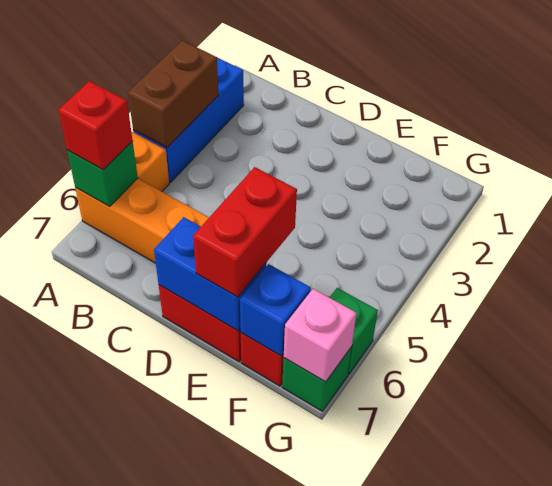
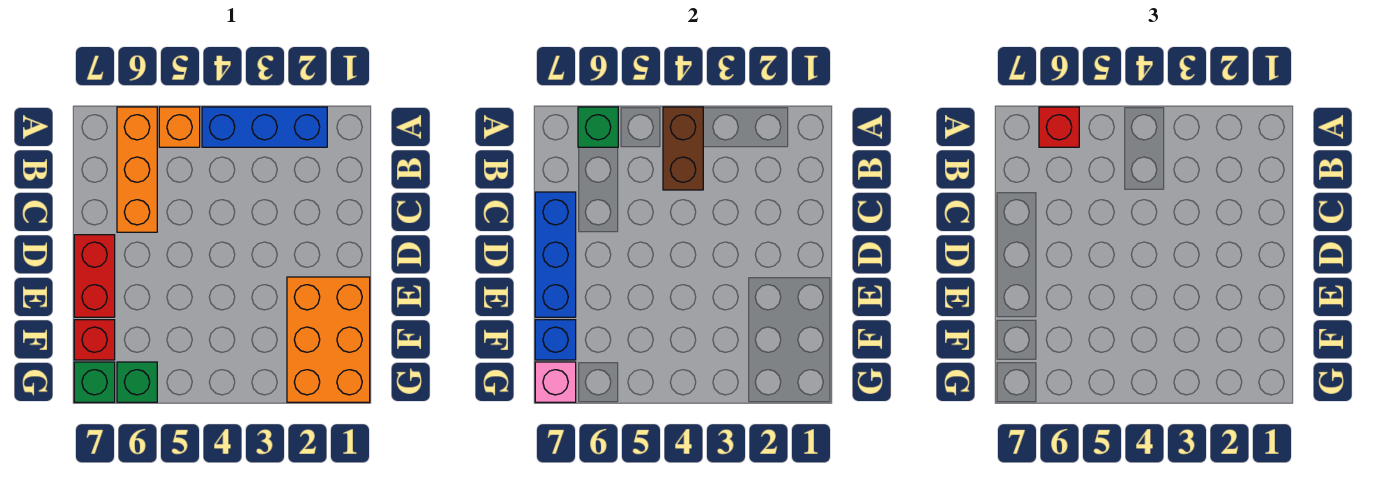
brown brick A3:A4 level 2 -> brown brick A4:B4 level 2
blue brick D7:E7 level 2 -> blue brick C7:E7 level 2
none -> orange brick E1:G2 level 1
red brick E6:E7 level 3 -> none

